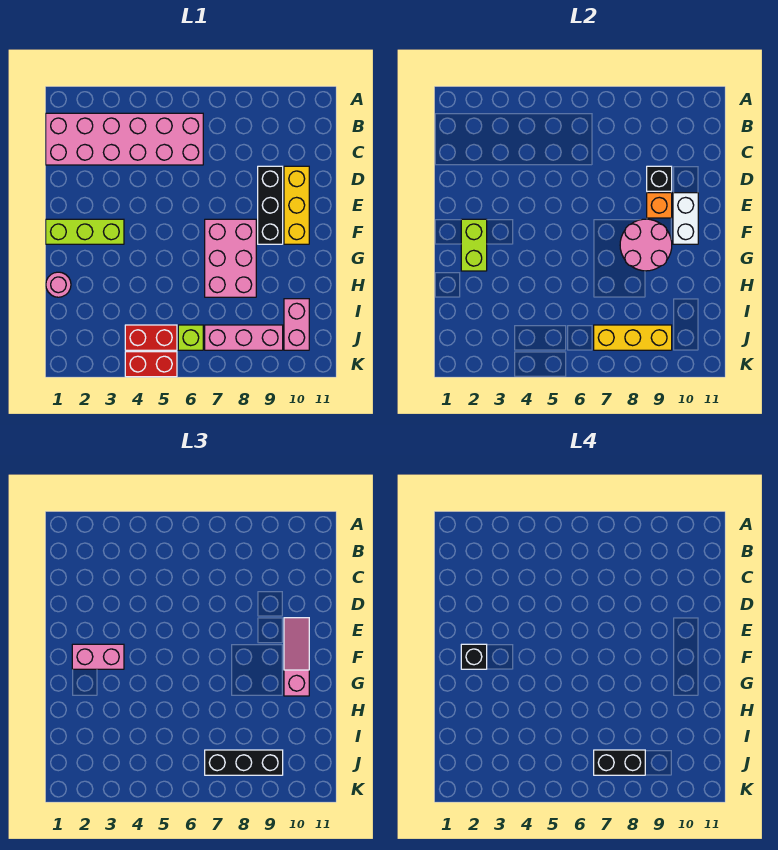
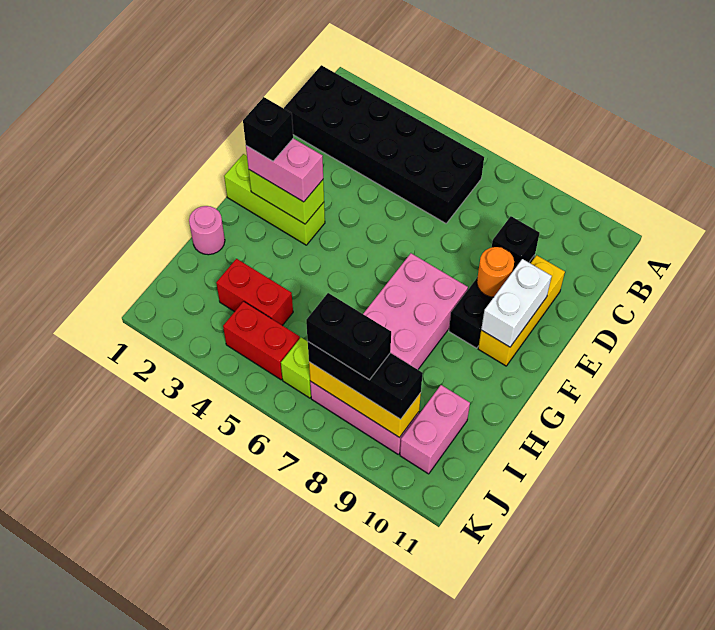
pink brick B1:C6 level 1 -> black brick B1:C6 level 1
orange brick E9 level 2 -> orange round brick E9 level 2
pink slope E10:G10 level 3 top G -> none
lime brick F2:G2 level 2 -> lime brick F2:F3 level 2
pink round brick F8:G9 level 2 -> none
red brick K4:K5 level 1 -> red brick I3:I4 level 1

